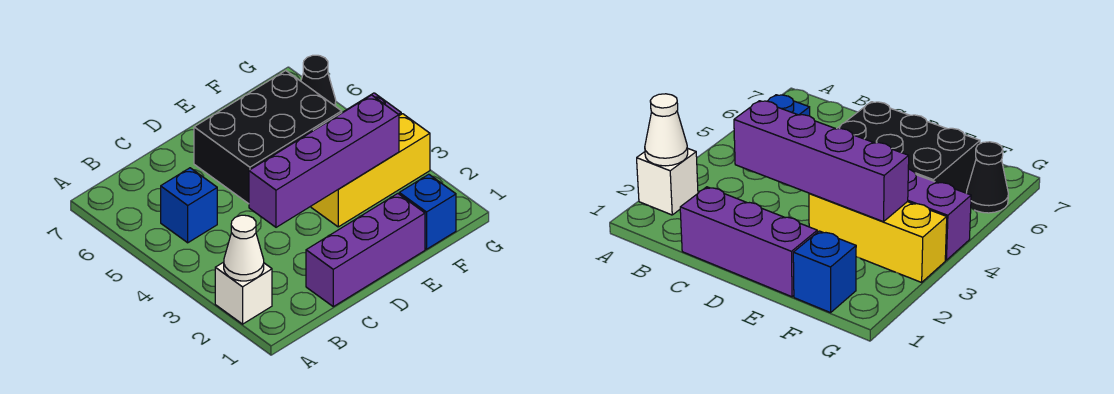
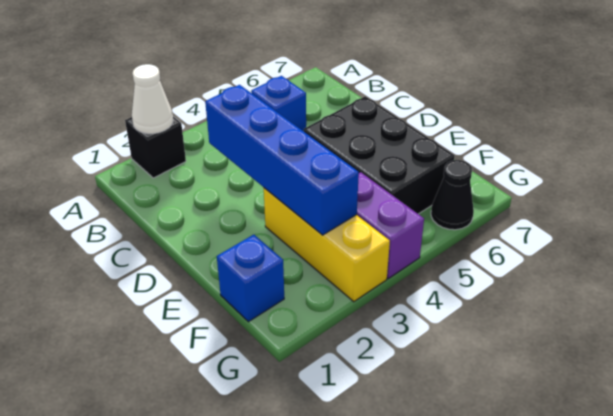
white brick A2 level 1 -> black brick A2 level 1
purple brick C1:E1 level 1 -> none
purple brick C3:F3 level 2 -> blue brick C3:F3 level 2

